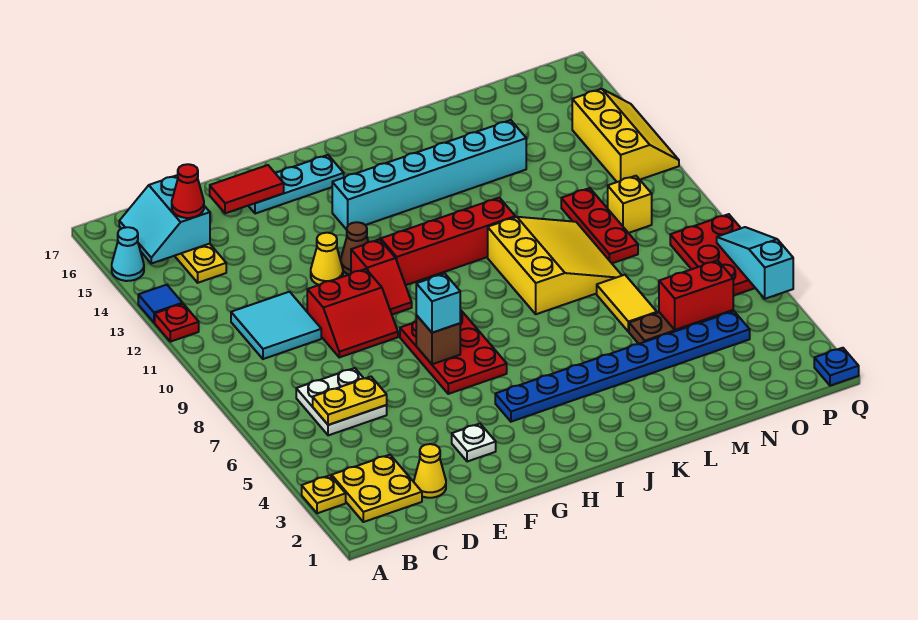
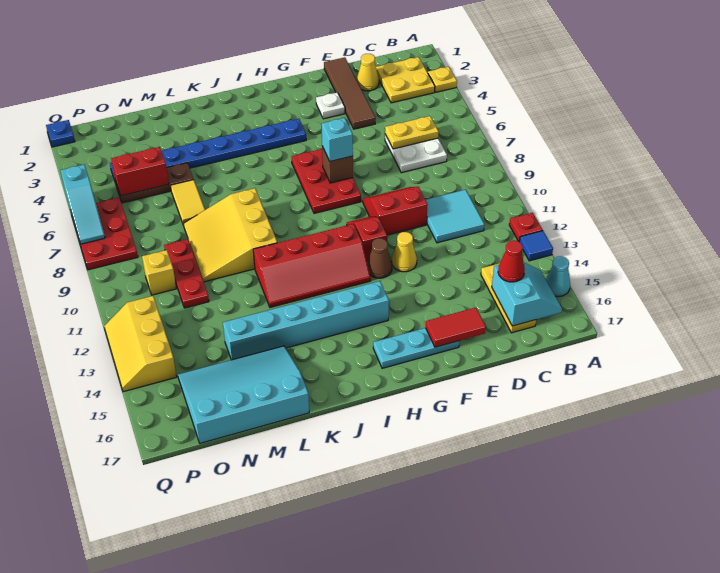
none -> brown tile E1:E4 level 1
none -> cyan slope L15:O17 level 1 top 17

